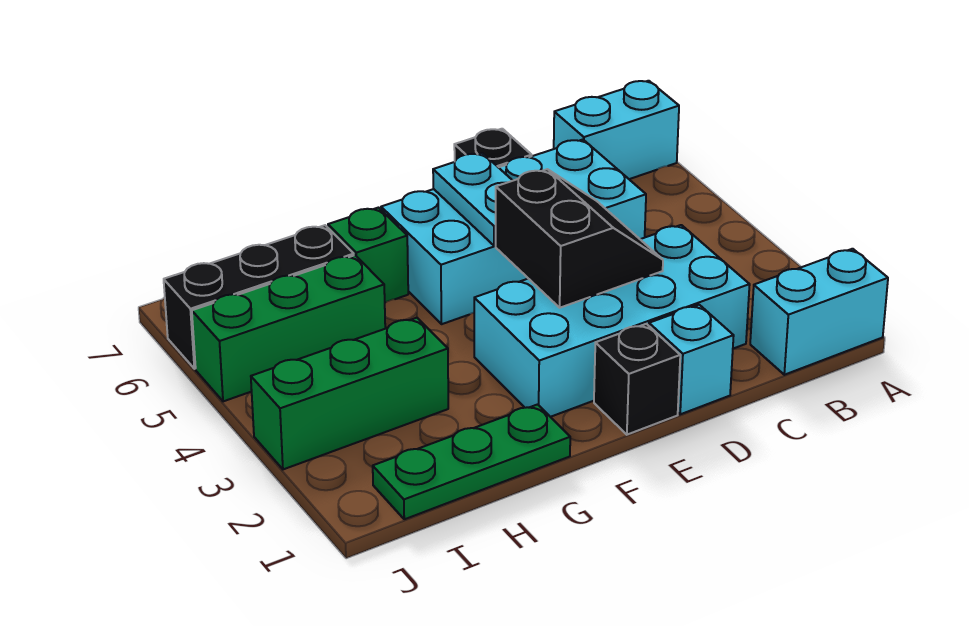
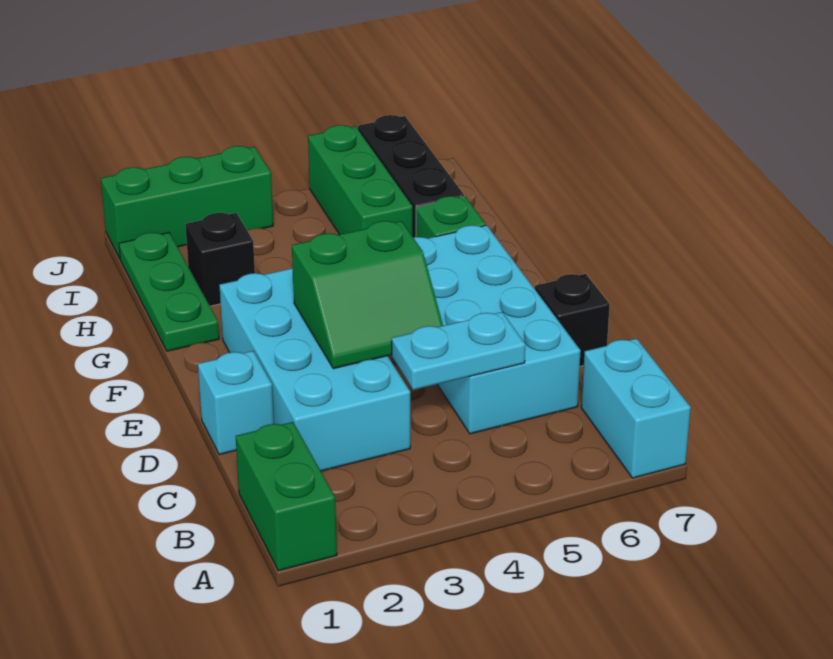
cyan brick A1:B1 level 1 -> green brick A1:B1 level 1
black slope D3:E4 level 2 top E -> green slope D3:E4 level 2 top E
black brick E1 level 1 -> black brick H2 level 1
cyan plate E5:E6 level 2 -> cyan plate C4:C5 level 2
green brick H3:J3 level 1 -> green brick J1:J3 level 1

